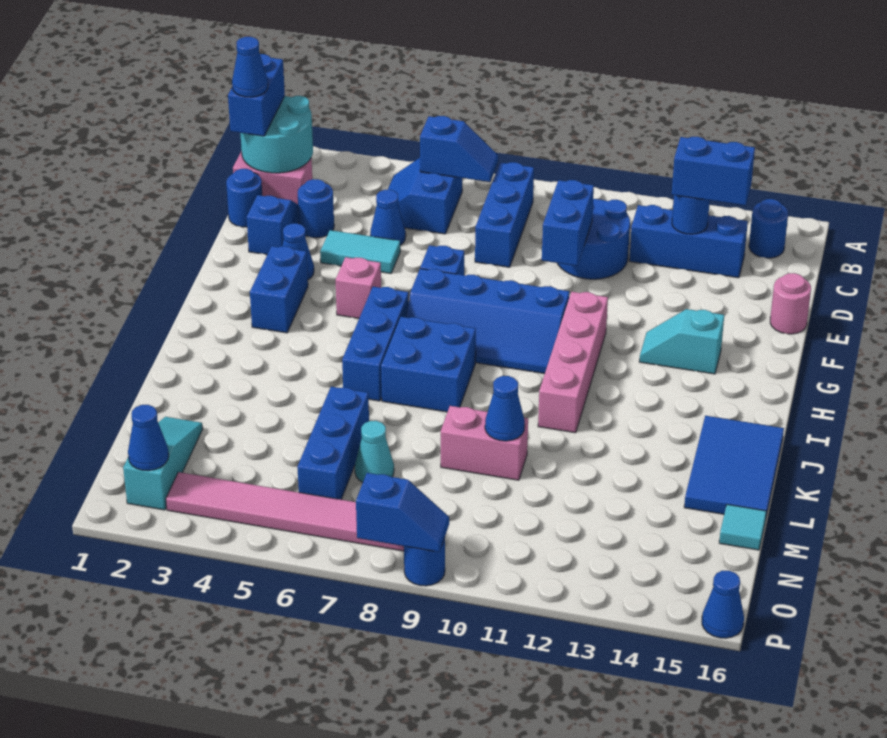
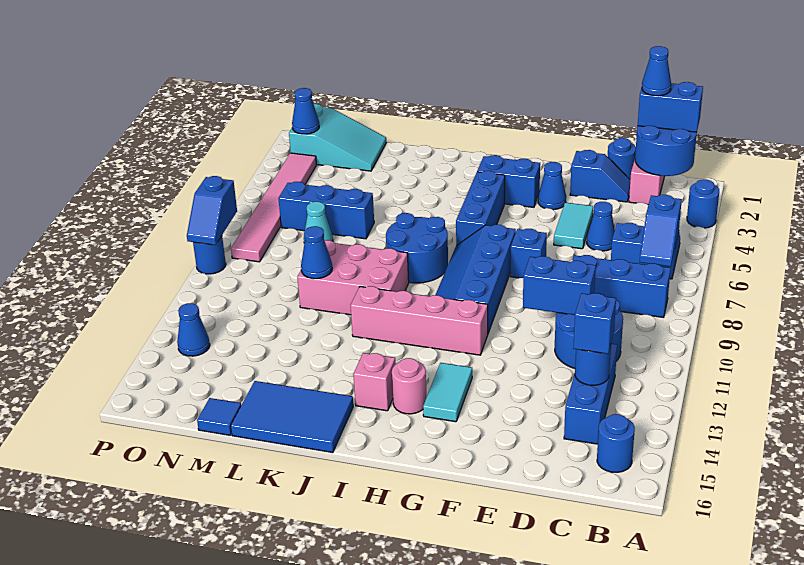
cyan round brick B1:C2 level 2 -> blue round brick B1:C2 level 2
blue brick C13:C14 level 3 -> blue brick C13 level 3
blue round brick D3 level 1 -> blue round brick A3 level 1
pink round brick E16 level 1 -> pink round brick H14 level 1
pink brick G5 level 1 -> pink brick I14 level 1
cyan slope G13:G14 level 1 top 14 -> cyan tile G13:G14 level 1
blue brick H6:J6 level 1 -> blue brick H4:H6 level 1
blue brick I7:J8 level 1 -> blue round brick I7:J8 level 1
pink brick L9:L10 level 1 -> pink brick J9:L10 level 1
cyan slope M2:O2 level 1 top O -> cyan slope M1:O2 level 1 top O
cyan tile M16 level 1 -> blue tile M16 level 1
blue cone P16 level 1 -> blue cone O13 level 1

